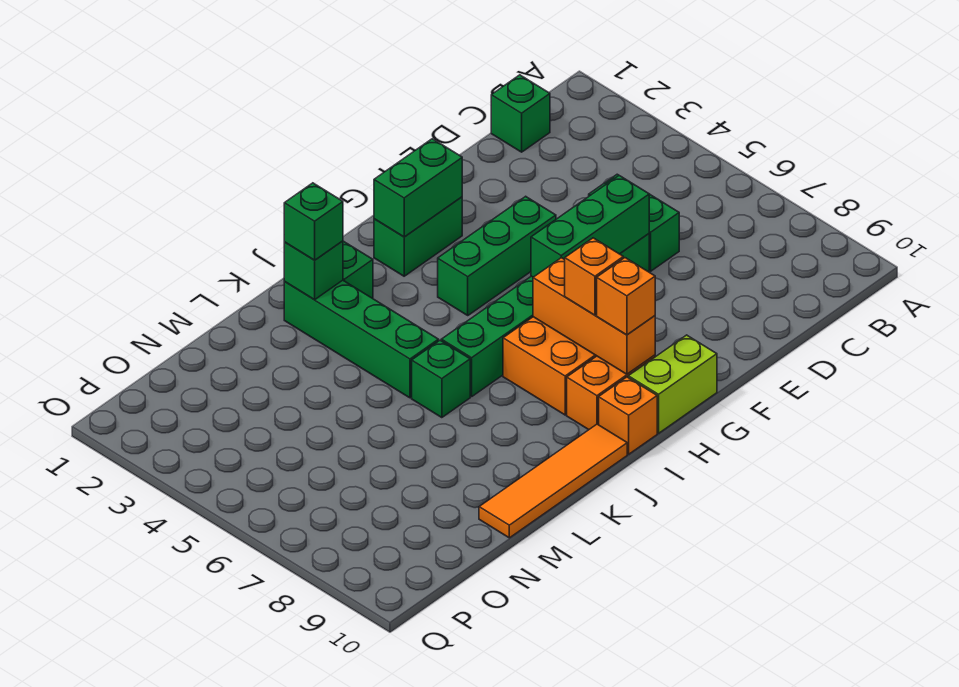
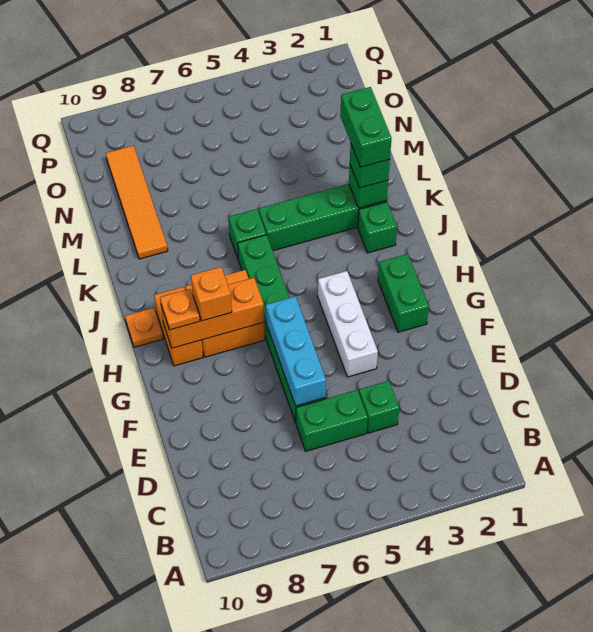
green brick C1 level 1 -> green brick D4 level 1
green brick E6:G6 level 2 -> cyan brick E6:G6 level 2
green brick F4:H4 level 1 -> white brick F4:H4 level 1
green brick G2:H2 level 2 -> green brick K2:L2 level 4
lime brick G10:H10 level 1 -> none
orange brick H9 level 3 -> orange plate H9 level 3
orange brick I10 level 1 -> orange plate I10 level 1
orange tile J10:M10 level 1 -> orange tile L9:O9 level 1

